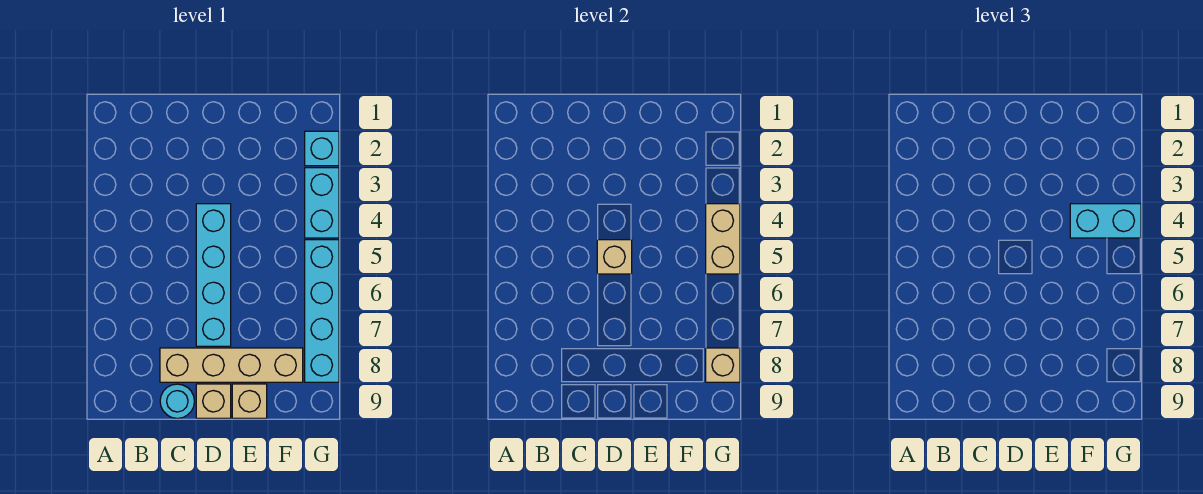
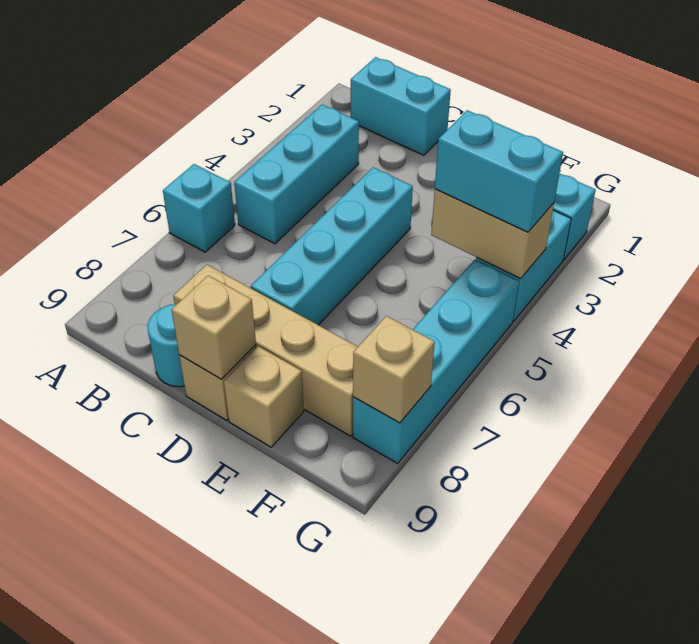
none -> cyan brick A6 level 1
none -> cyan brick B1:C1 level 1
none -> cyan brick B3:B5 level 1
tan brick D5 level 2 -> tan brick D9 level 2
tan brick G4:G5 level 2 -> tan brick F4:G4 level 2

